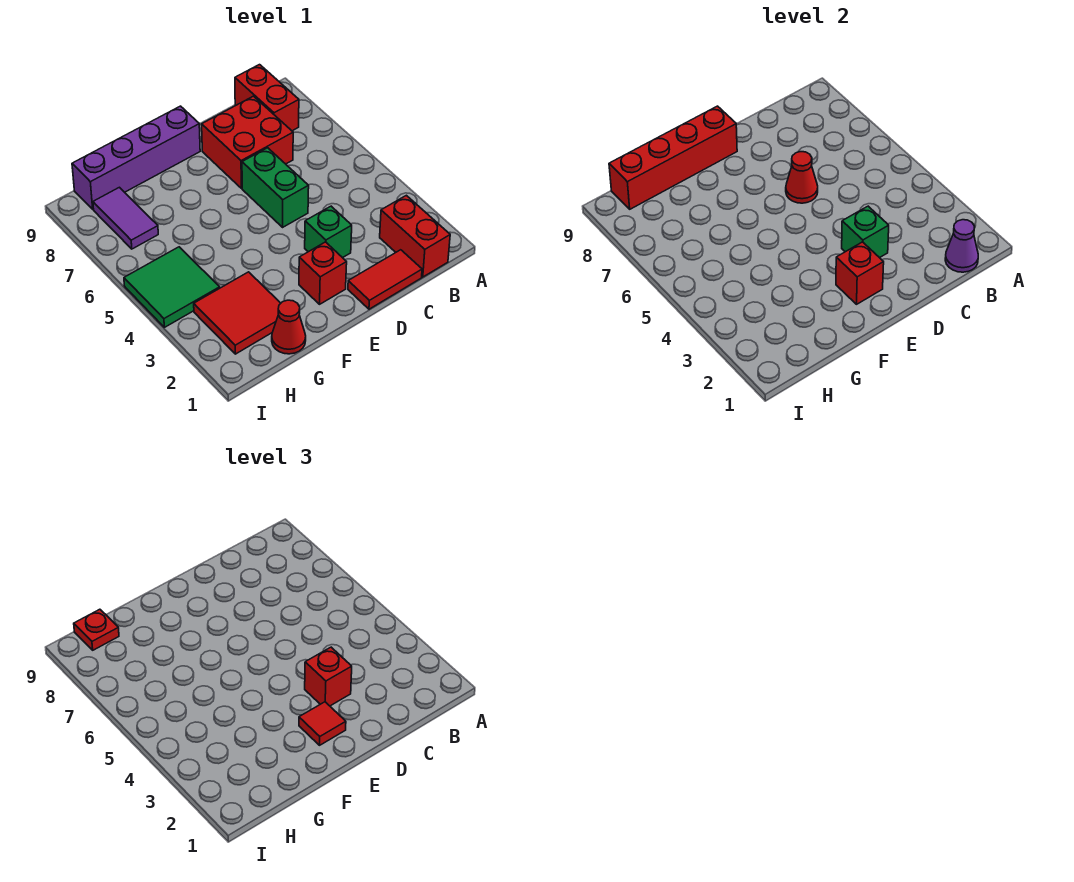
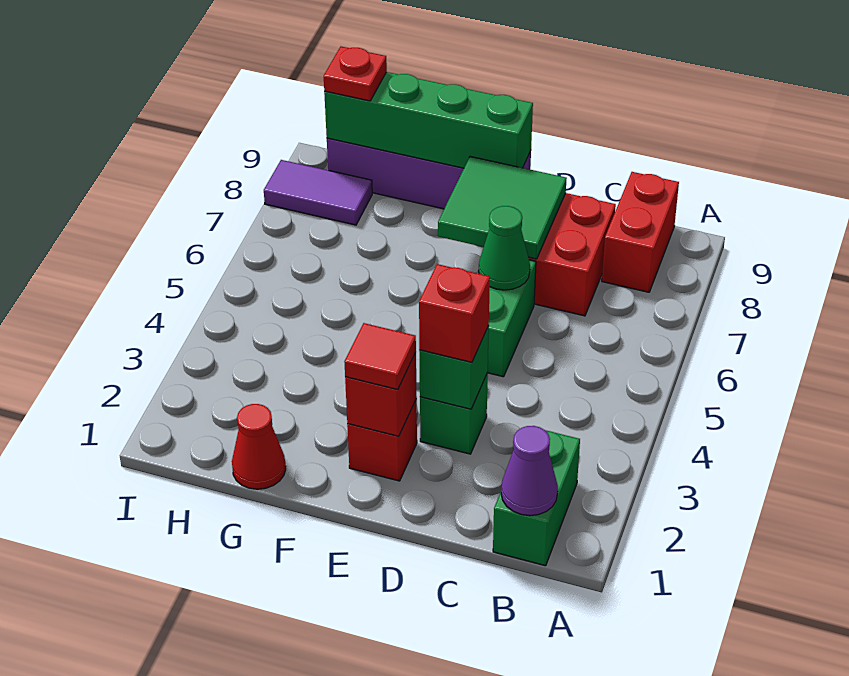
red brick B1:B2 level 1 -> green brick B1:B2 level 1
red tile C1:D1 level 1 -> none
red cone D6 level 2 -> green cone D6 level 2
red brick E9:H9 level 2 -> green brick E9:H9 level 2
red tile G2:H3 level 1 -> none
green tile H4:I5 level 1 -> green tile D7:E8 level 2
purple tile H7:H8 level 1 -> purple tile H8:I8 level 1

